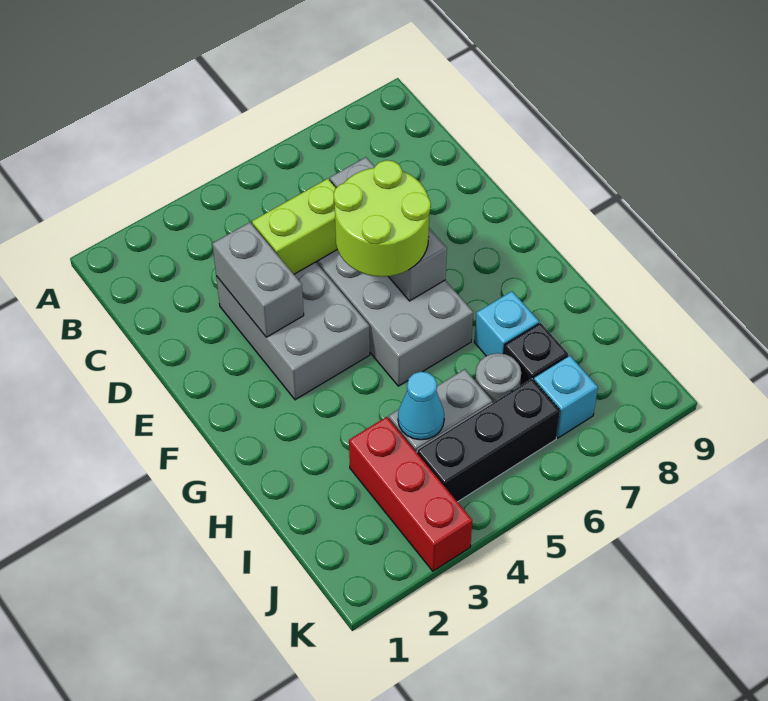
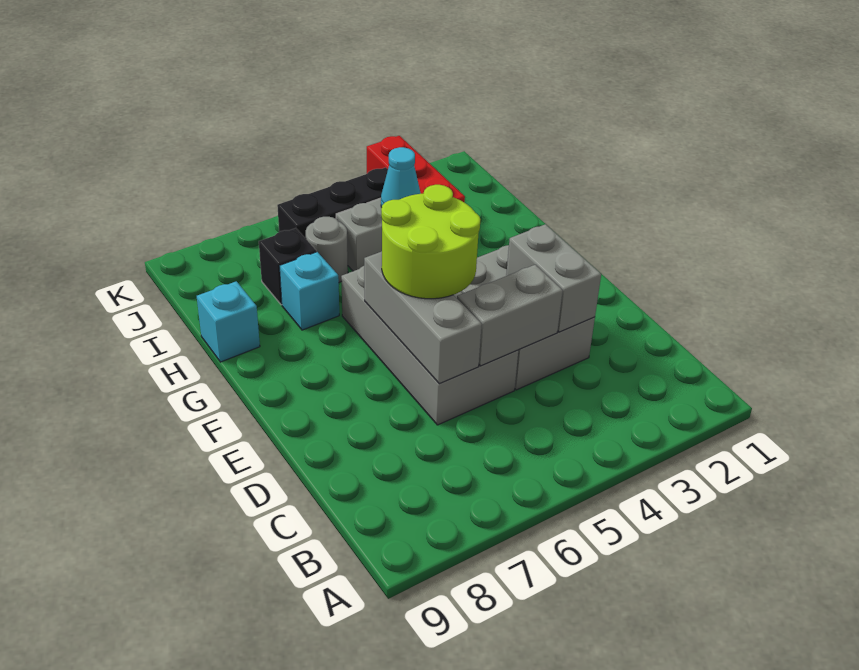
lime brick D4:D5 level 2 -> grey brick D4:D5 level 2
cyan brick J7 level 1 -> cyan brick H9 level 1

